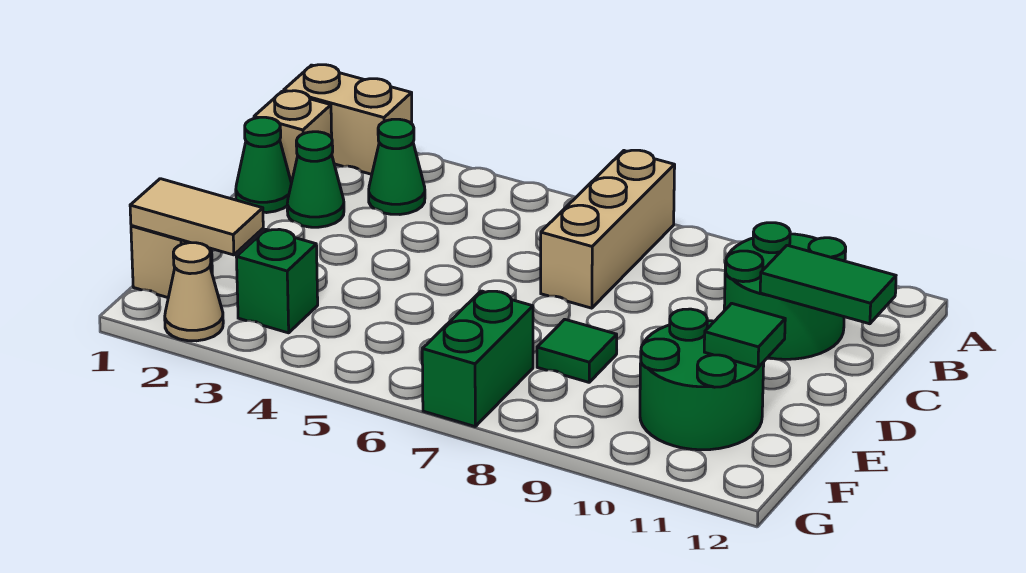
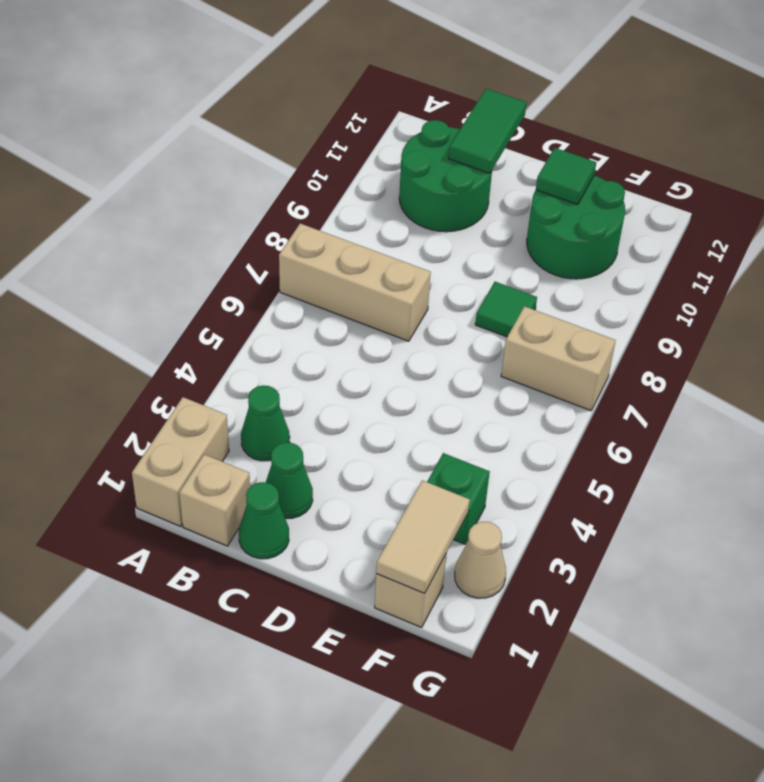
green brick F7:G7 level 1 -> tan brick F7:G7 level 1

